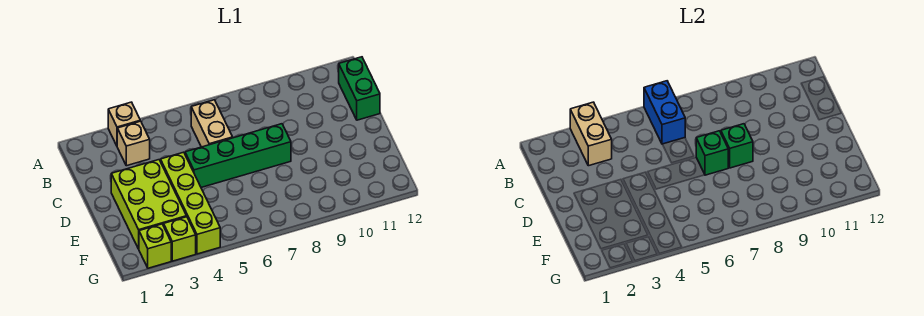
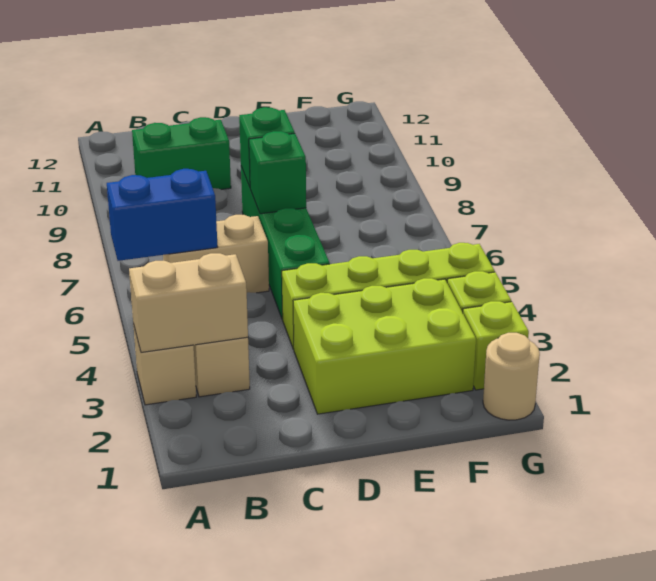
green brick B12:C12 level 1 -> green brick B10:C10 level 1
none -> tan round brick G1 level 1

